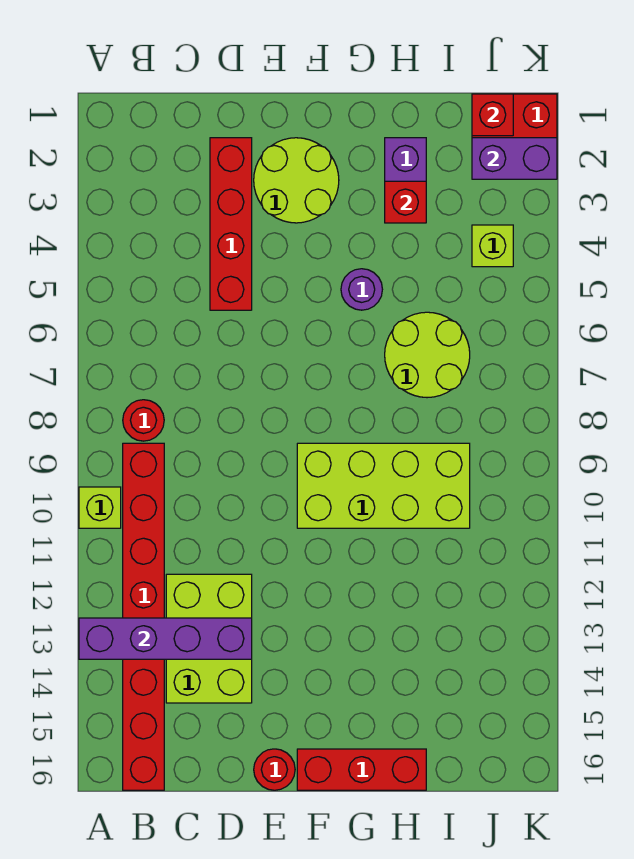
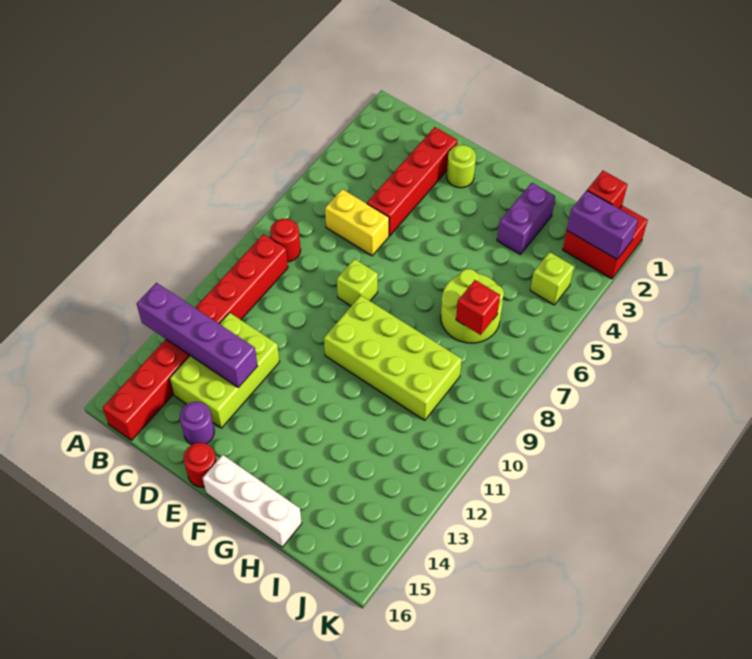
lime brick A10 level 1 -> lime brick E8 level 1
none -> yellow brick C6:D6 level 1
lime round brick E2:F3 level 1 -> lime round brick E2 level 1
red brick F16:H16 level 1 -> white brick F16:H16 level 1
purple round brick G5 level 1 -> purple round brick D15 level 1
red brick H3 level 2 -> red brick I7 level 2

